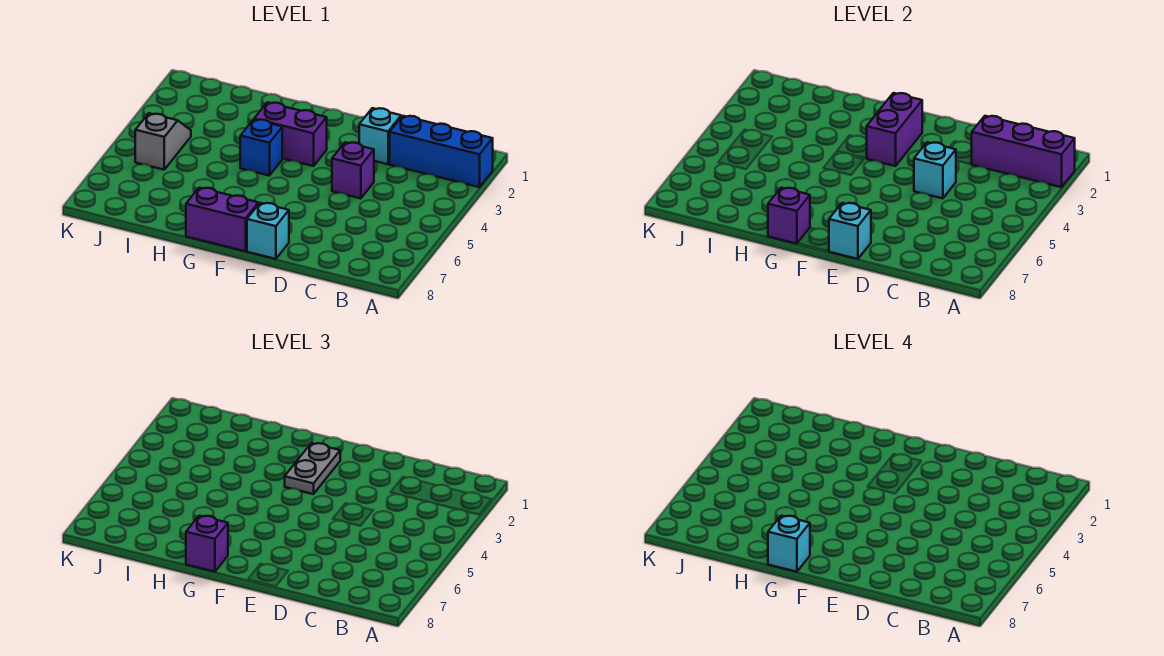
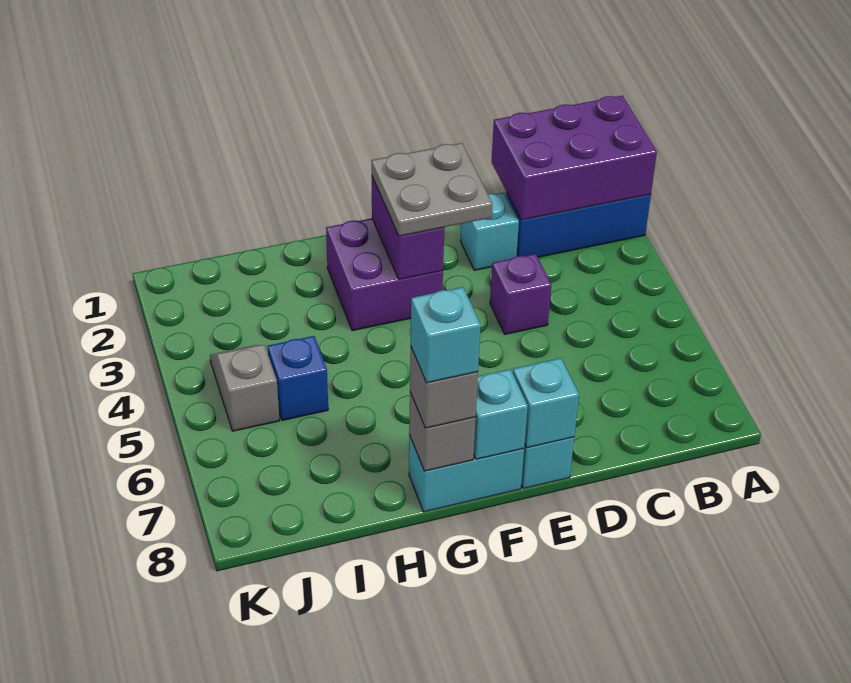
purple brick A2:C2 level 2 -> purple brick A1:C2 level 2
cyan brick D4 level 2 -> cyan brick F8 level 2
grey plate F2:F3 level 3 -> grey plate E2:F3 level 3
purple brick F3:G3 level 1 -> purple brick F2:G3 level 1
purple brick F8:G8 level 1 -> cyan brick F8:G8 level 1
blue brick G4 level 1 -> blue brick I5 level 1
purple brick G8 level 2 -> grey brick G8 level 2
purple brick G8 level 3 -> grey brick G8 level 3

